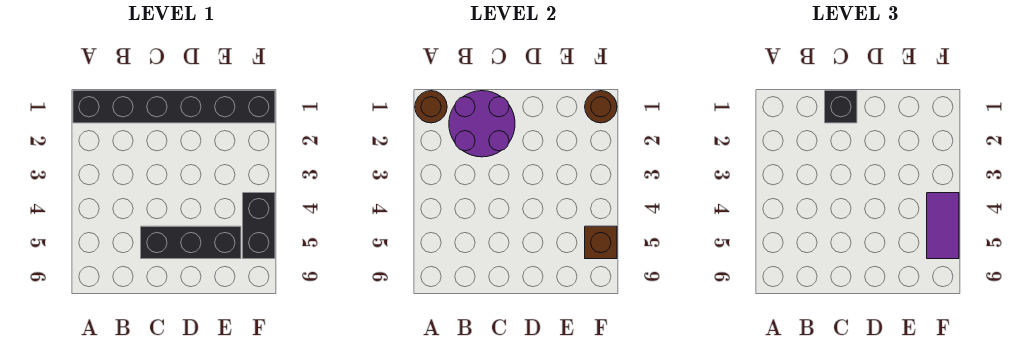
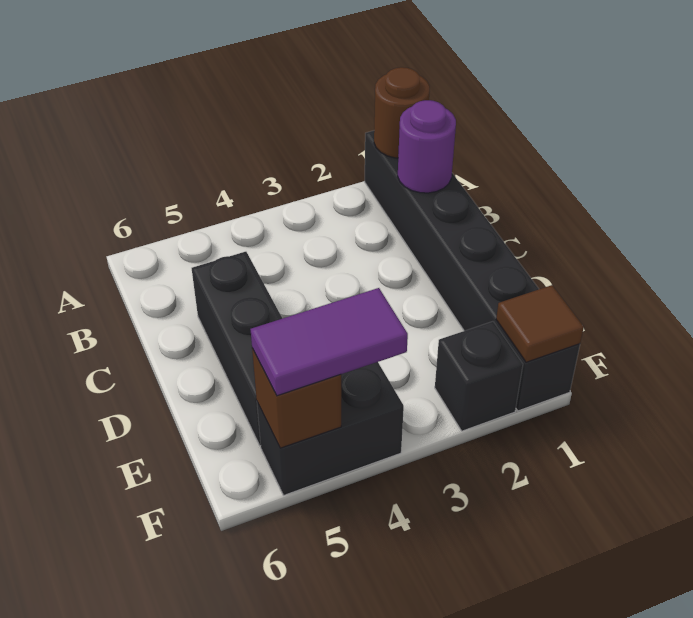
purple round brick B1:C2 level 2 -> purple round brick B1 level 2
black brick C1 level 3 -> black brick F2 level 1
brown round brick F1 level 2 -> brown tile F1 level 2

